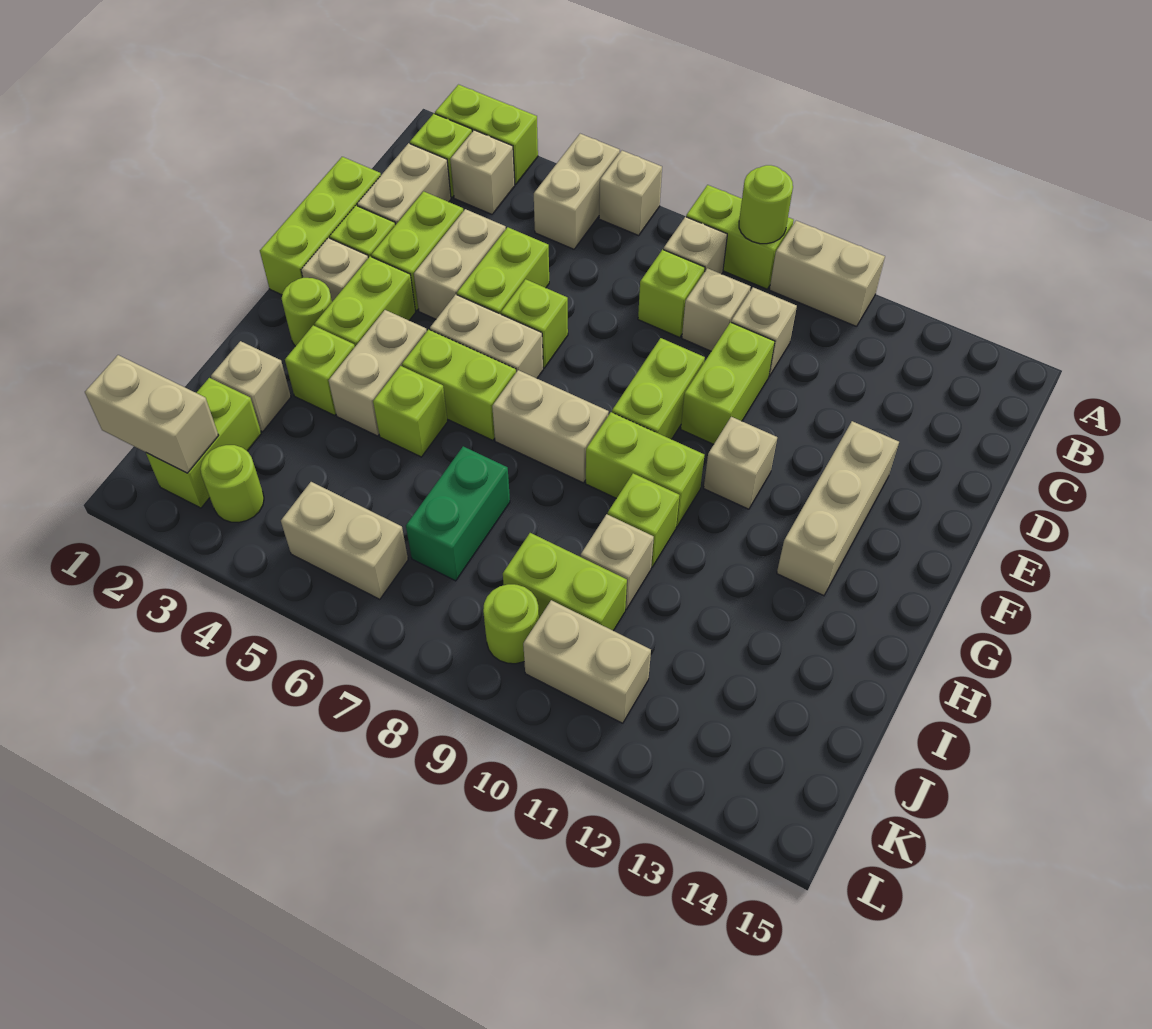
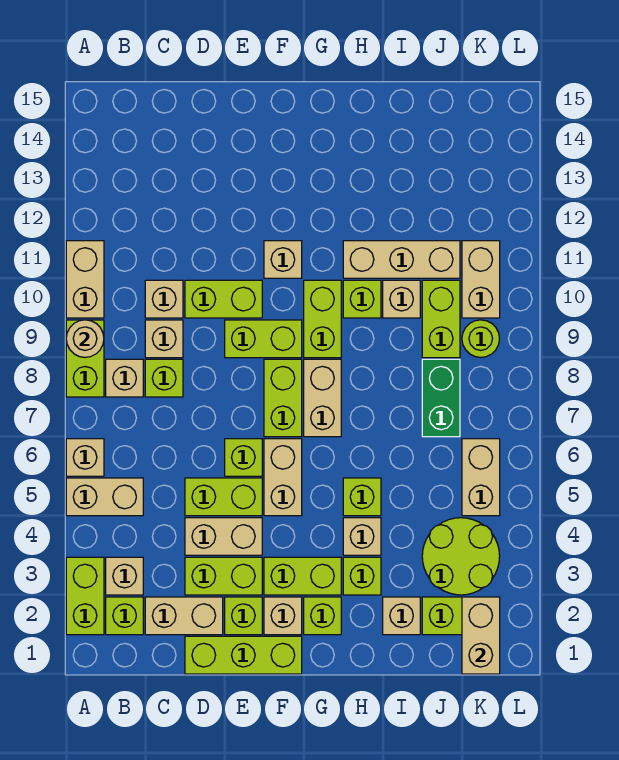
lime round brick A9 level 2 -> tan round brick A9 level 2
tan brick E13:G13 level 1 -> tan brick H11:J11 level 1
lime round brick G2 level 1 -> lime brick G2 level 1
tan brick G4:H4 level 1 -> tan brick H4 level 1
lime brick G5:G6 level 1 -> lime brick F7:F8 level 1
green brick I7:J7 level 1 -> green brick J7:J8 level 1
lime round brick K3 level 1 -> lime round brick J3:K4 level 1

